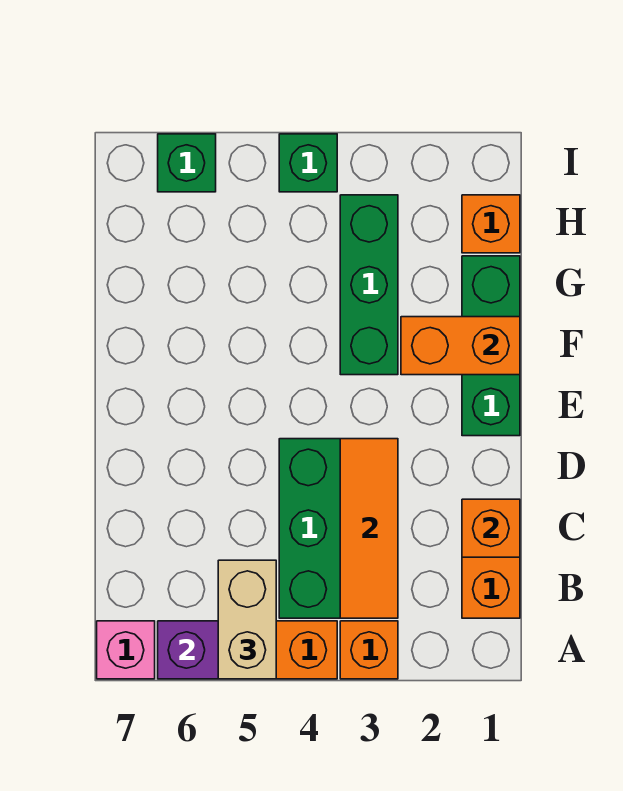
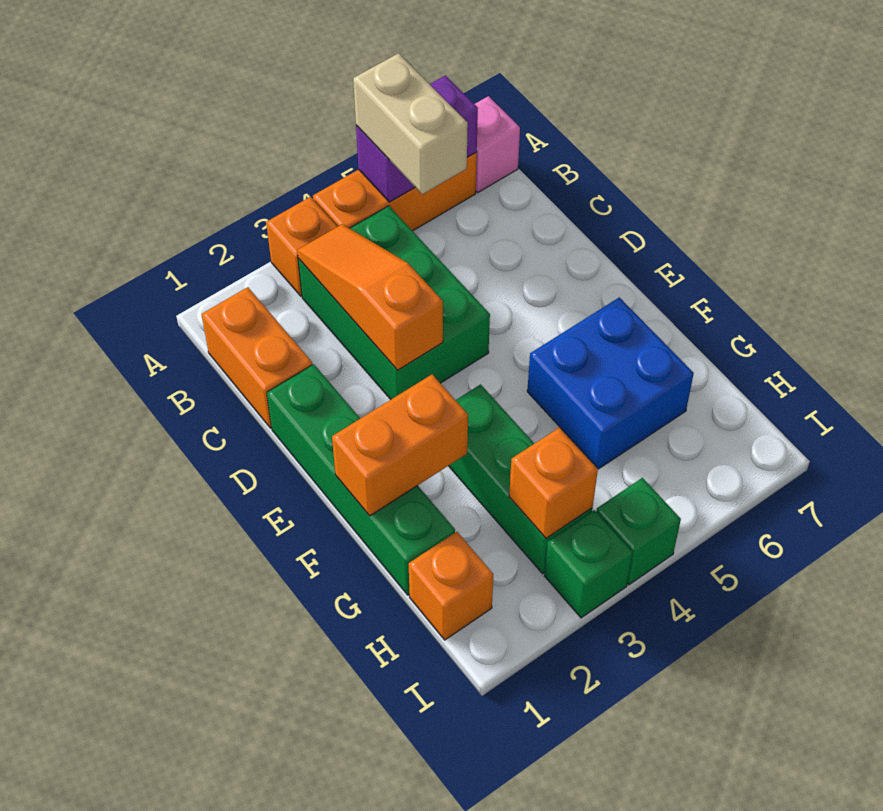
orange tile B3:D3 level 2 -> orange slope B3:D3 level 2 top D
orange brick C1 level 2 -> orange brick H3 level 2
green brick E1:G1 level 1 -> green brick D1:G1 level 1
none -> blue brick F5:G6 level 1
green brick I6 level 1 -> green brick I3 level 1

